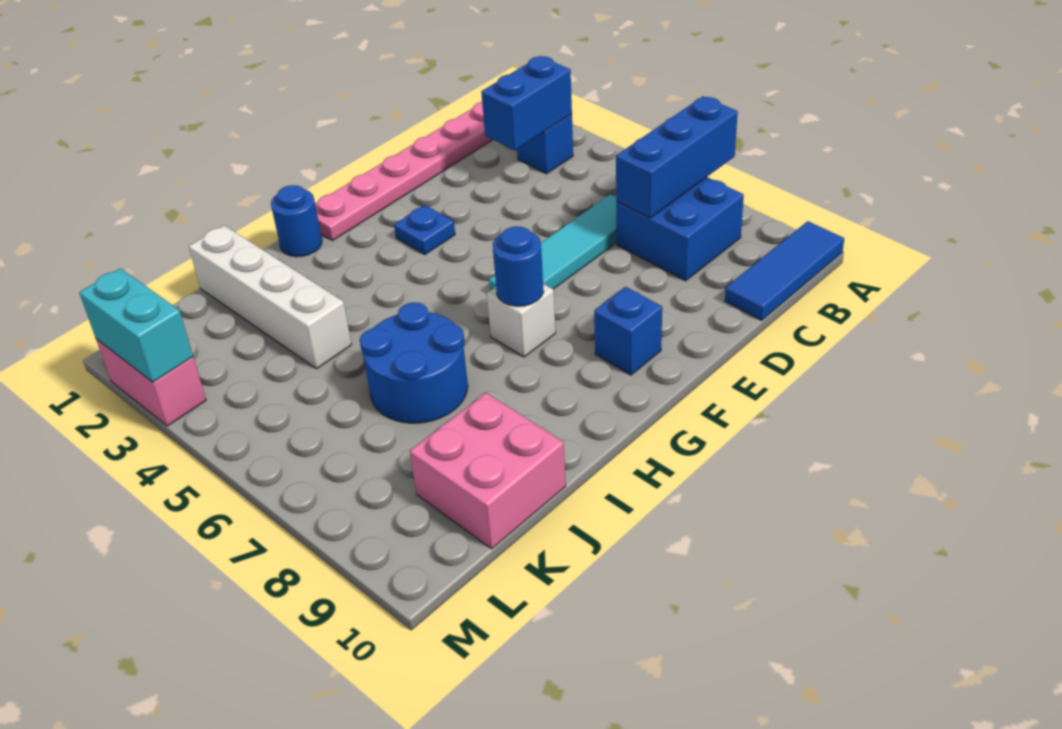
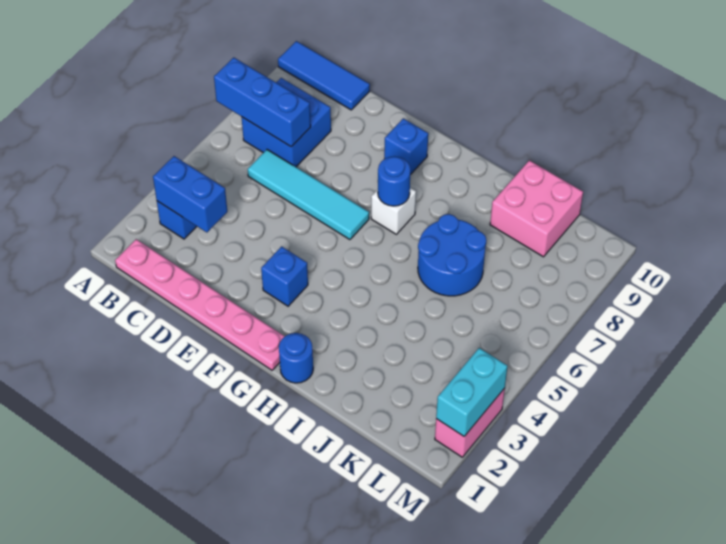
blue plate F3 level 1 -> blue brick F3 level 1
white brick J1:J4 level 1 -> none

